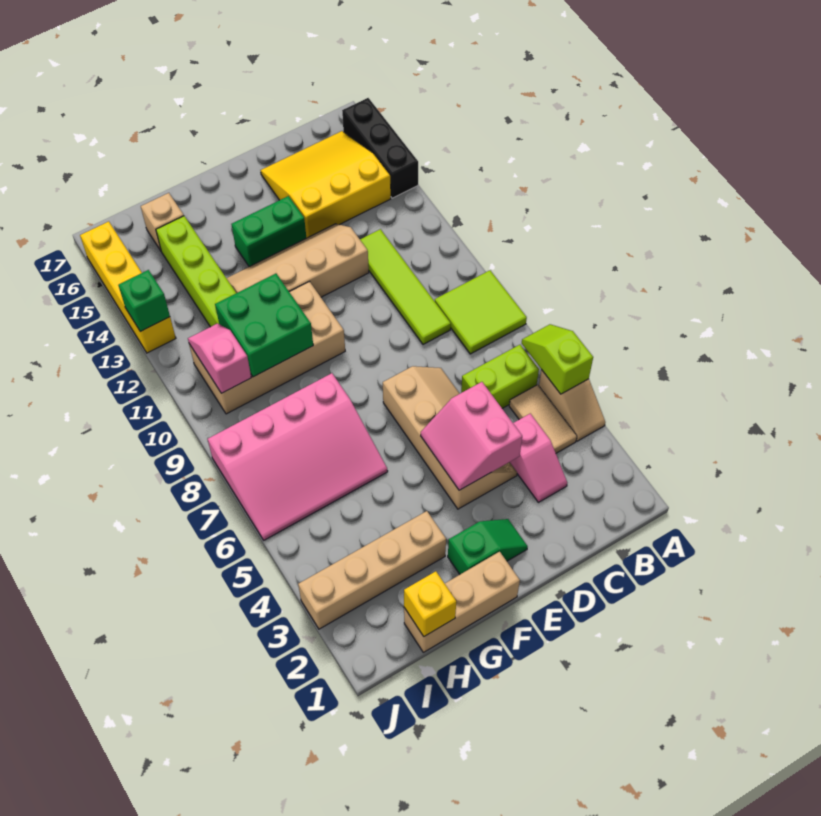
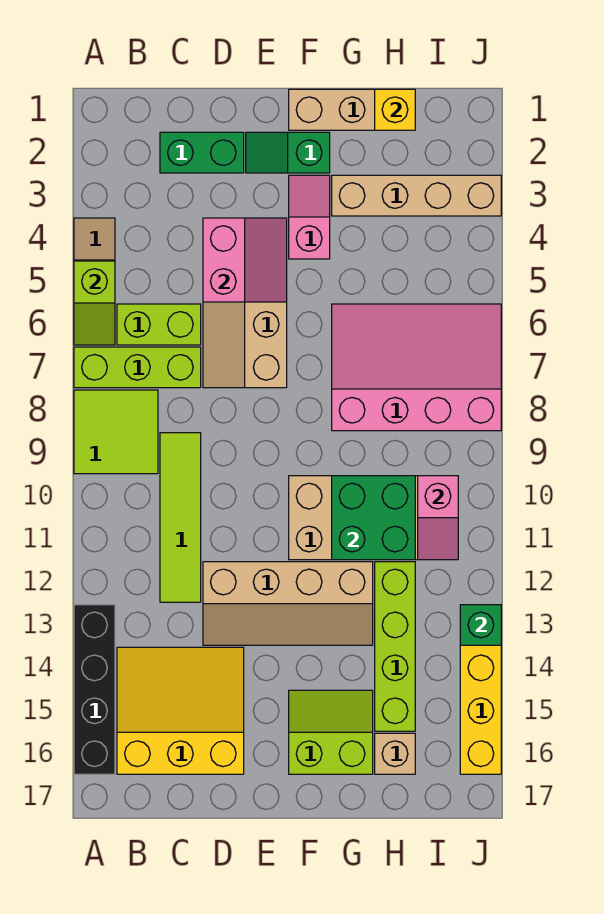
none -> lime brick A7:C7 level 1
black brick A14:A16 level 1 -> black brick A13:A16 level 1
tan tile B4:B5 level 1 -> none
yellow slope B14:D16 level 1 top 14 -> yellow slope B14:D16 level 1 top 16
pink slope C3:C4 level 1 top 4 -> pink slope F3:F4 level 1 top 4
green brick E14:F14 level 1 -> green brick C2:D2 level 1
none -> lime slope F15:G16 level 1 top 16

